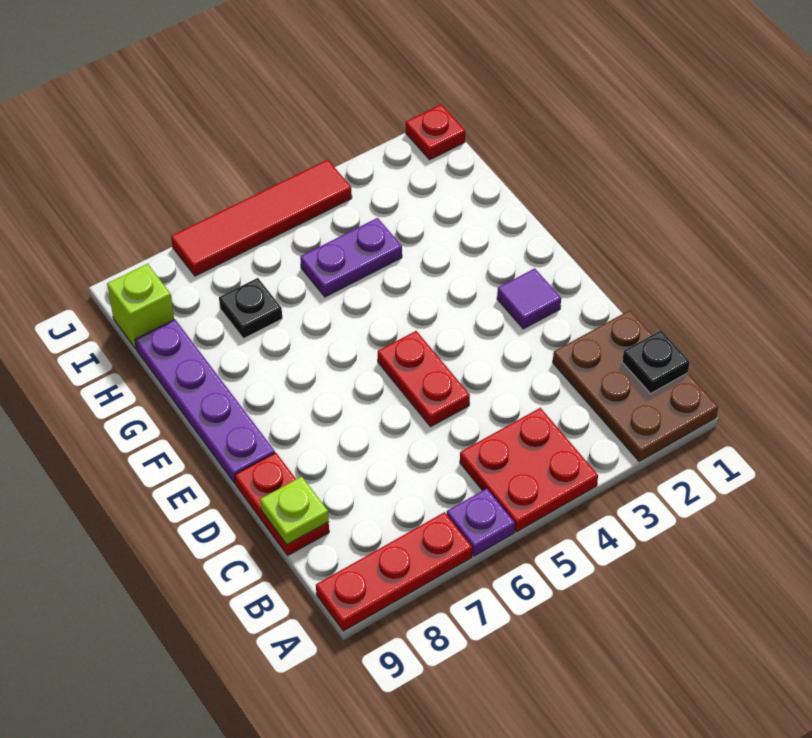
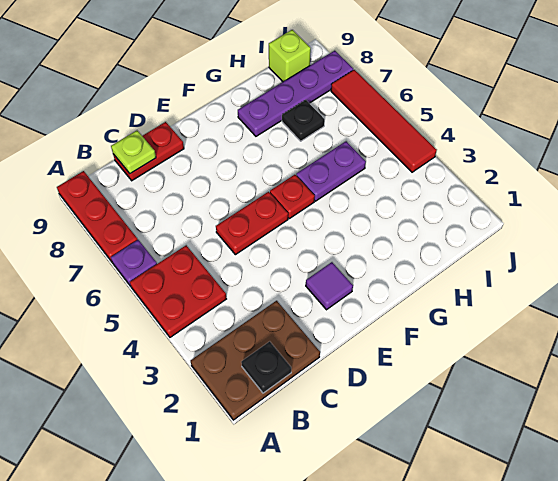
purple plate E9:H9 level 1 -> purple plate G8:J8 level 1
purple plate H4:H5 level 1 -> purple plate G5:H5 level 1
red plate J1 level 1 -> red plate F5 level 1

